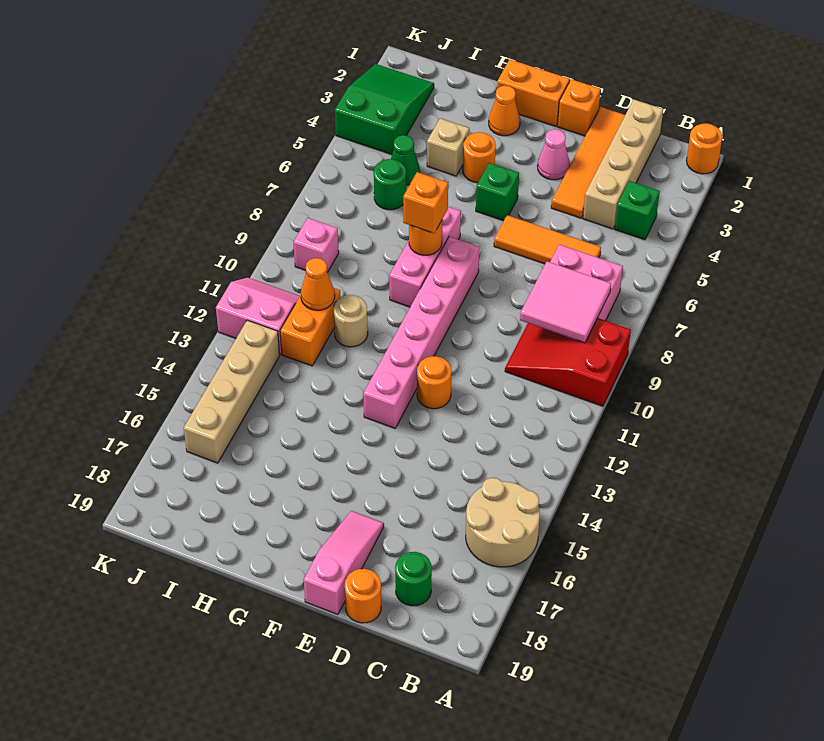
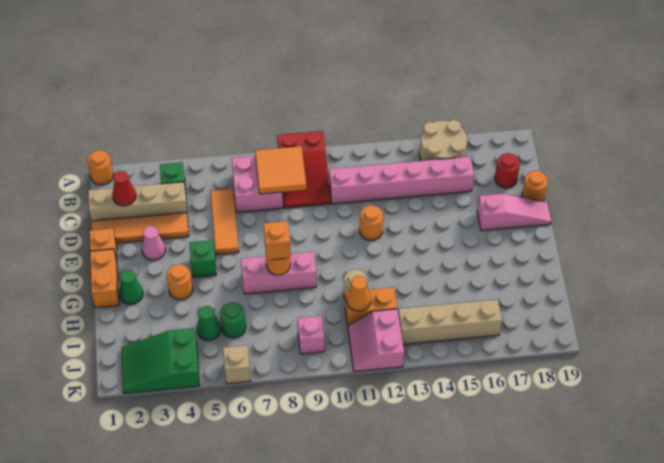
pink tile B8:C9 level 2 -> orange tile B8:C9 level 2
none -> red cone C2 level 2
green round brick C18 level 1 -> red round brick C18 level 1
pink slope E17:E19 level 1 top 19 -> pink slope E17:E19 level 1 top 17
pink brick F8:F13 level 1 -> pink brick C11:C16 level 1
orange cone G2 level 1 -> green cone G2 level 1
tan brick H4 level 1 -> tan brick K6 level 1

